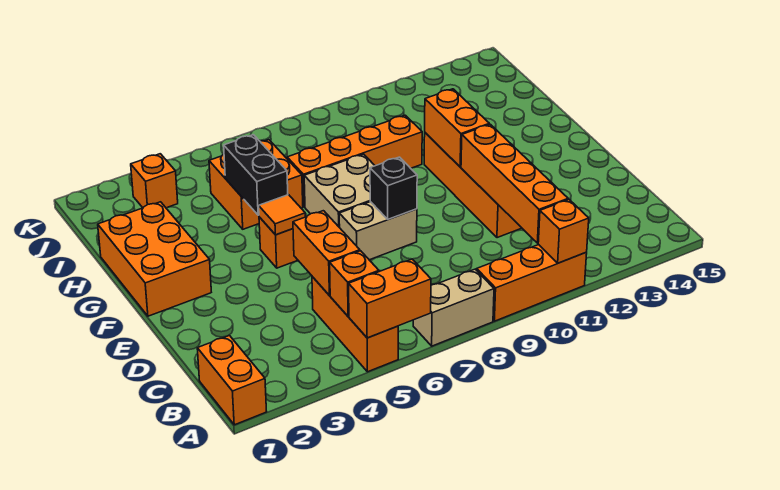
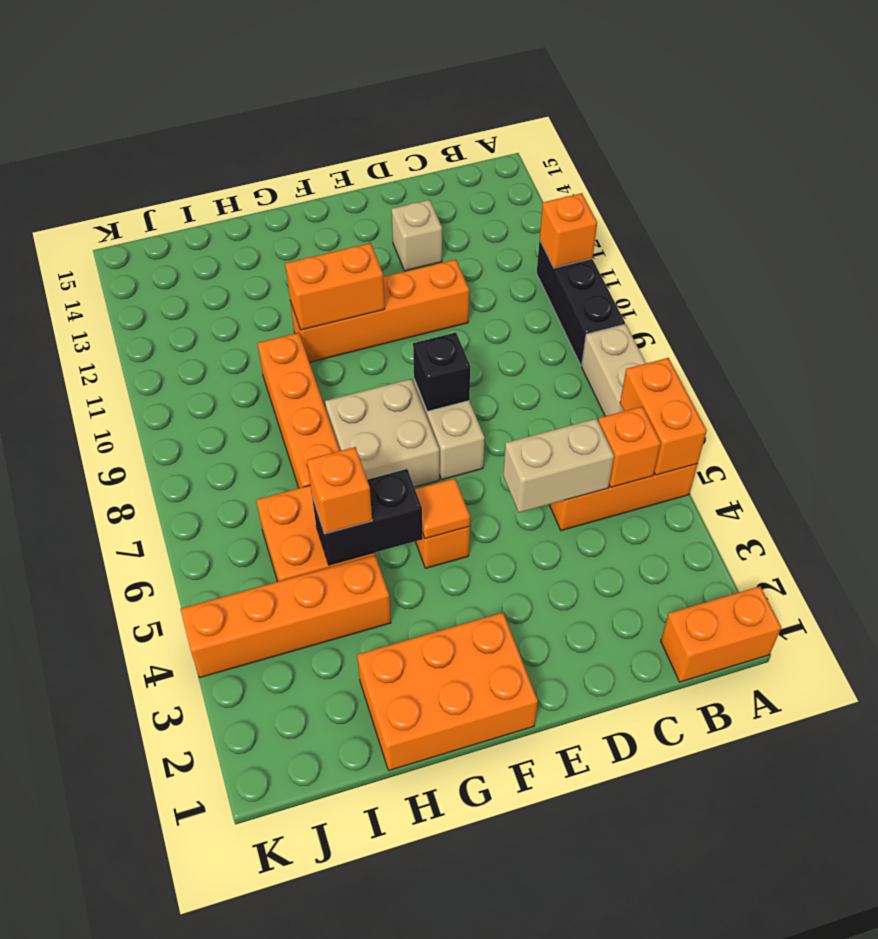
orange brick A9:A11 level 1 -> black brick A9:A11 level 1
orange brick B11:E11 level 2 -> orange brick H4:K4 level 1
orange brick C5:D5 level 2 -> tan brick C5:D5 level 2
none -> tan brick D13 level 1
orange brick J3 level 1 -> orange brick H5 level 3

